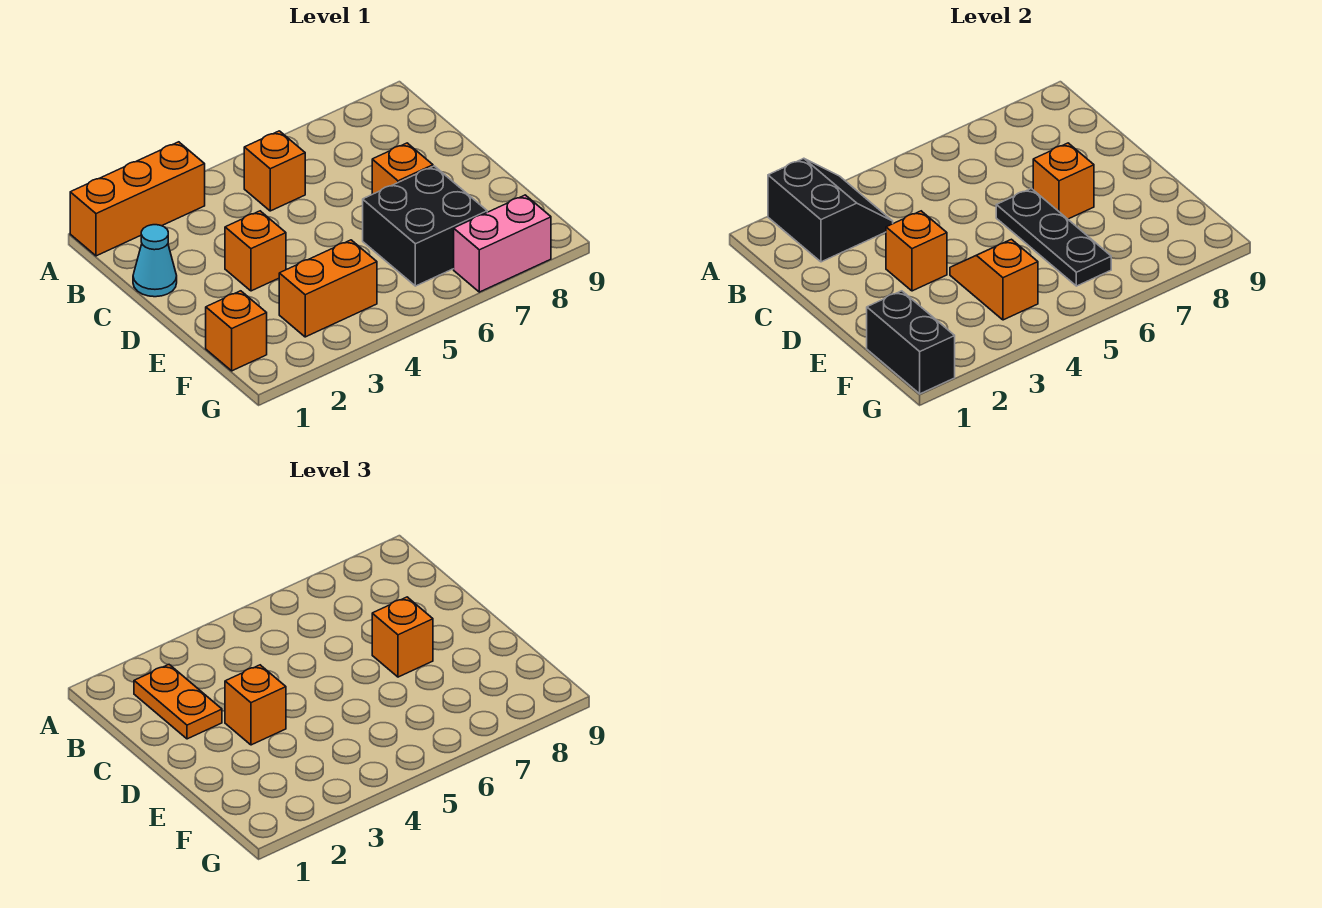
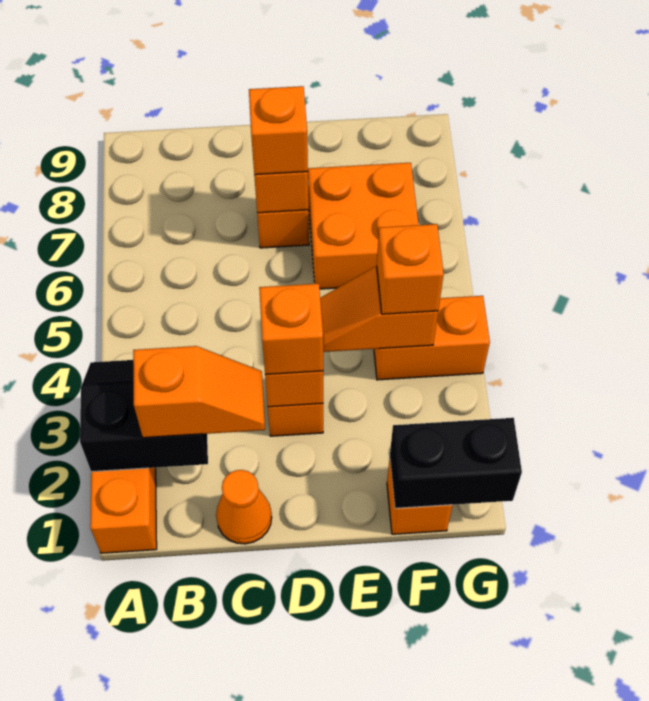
orange plate B2:C2 level 3 -> orange slope B2:C2 level 3 top B
orange brick B5 level 1 -> orange brick F4 level 3
cyan cone C1 level 1 -> orange cone C1 level 1
black plate D6:F6 level 2 -> none
black brick E6:F7 level 1 -> orange brick E6:F7 level 1
orange brick F3:F4 level 1 -> orange brick F4:G4 level 1
pink brick G7:G8 level 1 -> none

